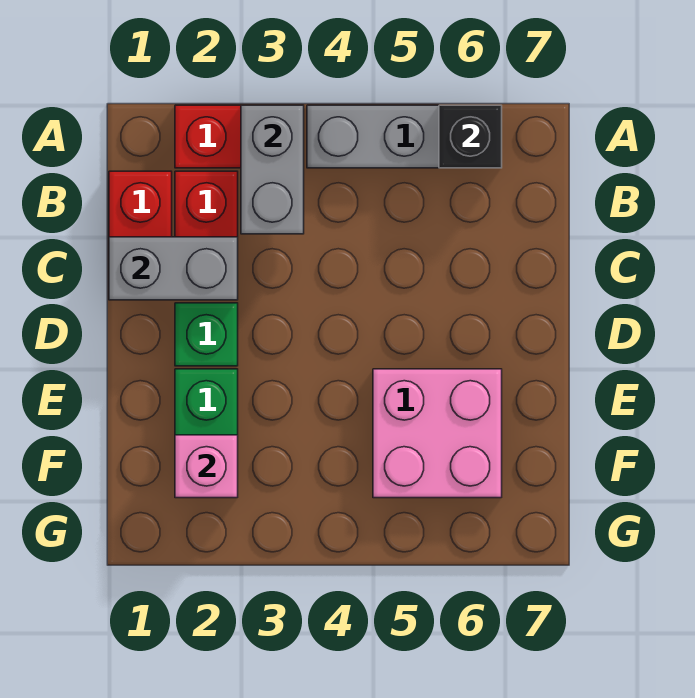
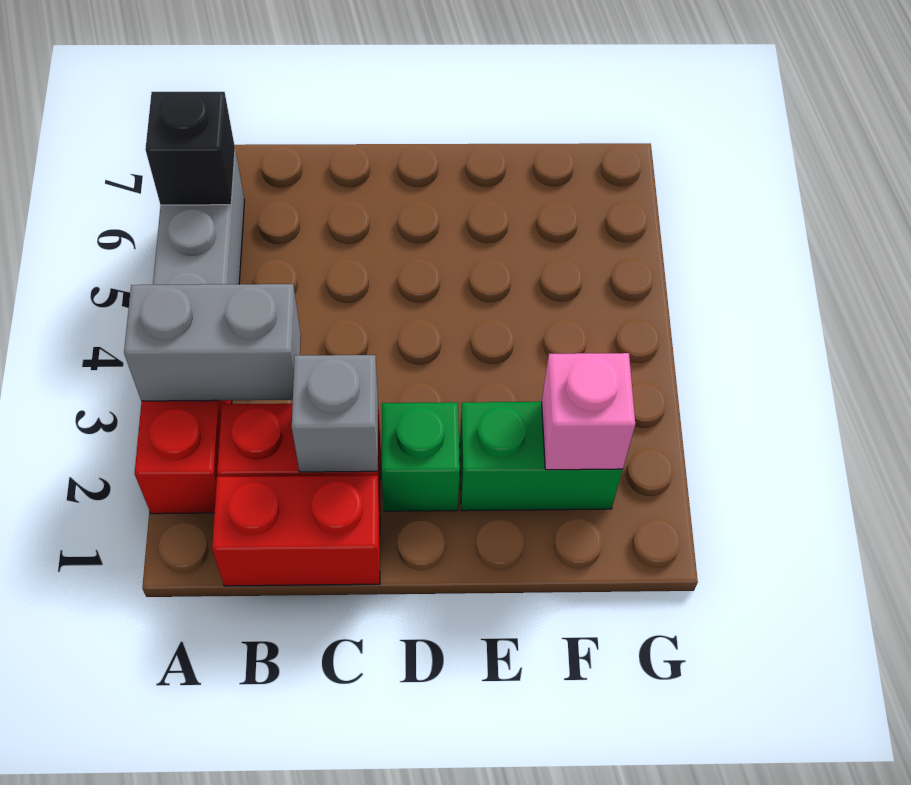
grey brick C1:C2 level 2 -> grey brick C2 level 2
pink brick E5:F6 level 1 -> none

